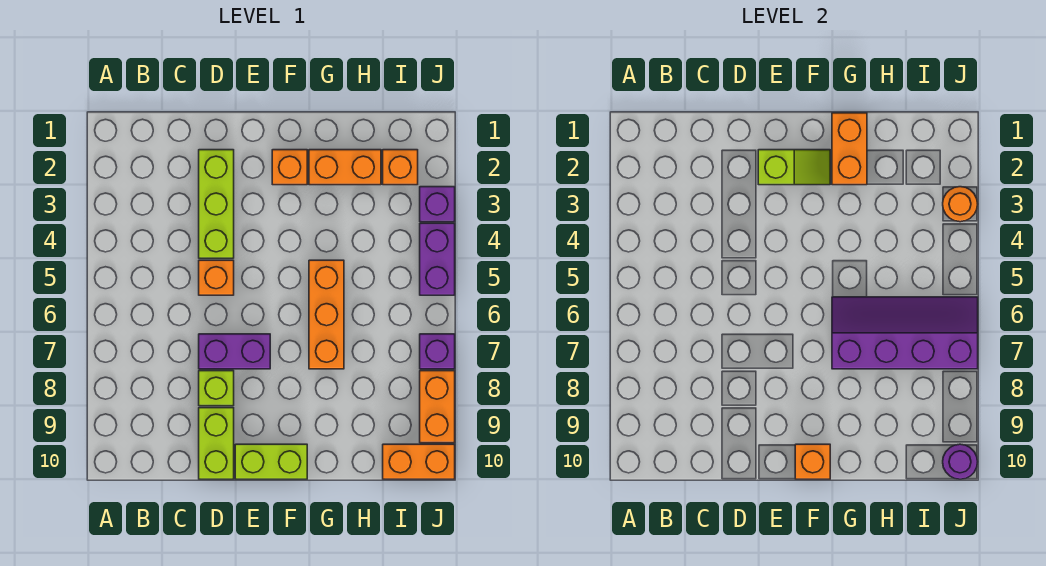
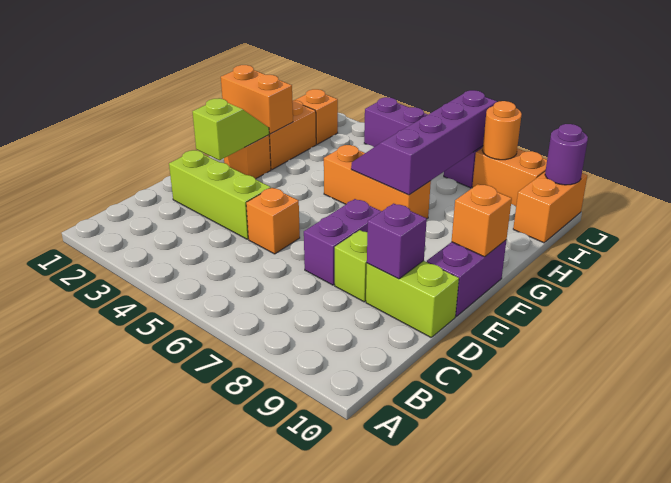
lime brick E10:F10 level 1 -> purple brick E10:F10 level 1
purple brick J3 level 1 -> purple brick D9 level 2
orange round brick J3 level 2 -> orange round brick J8 level 2

